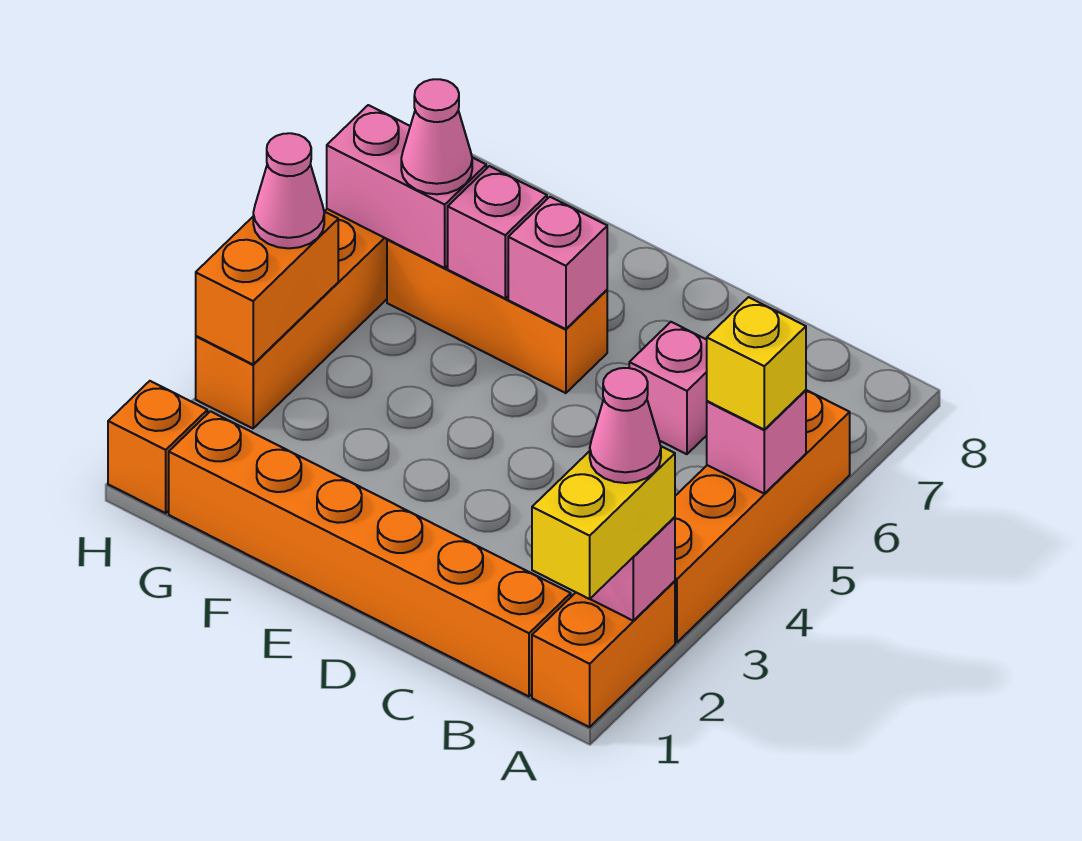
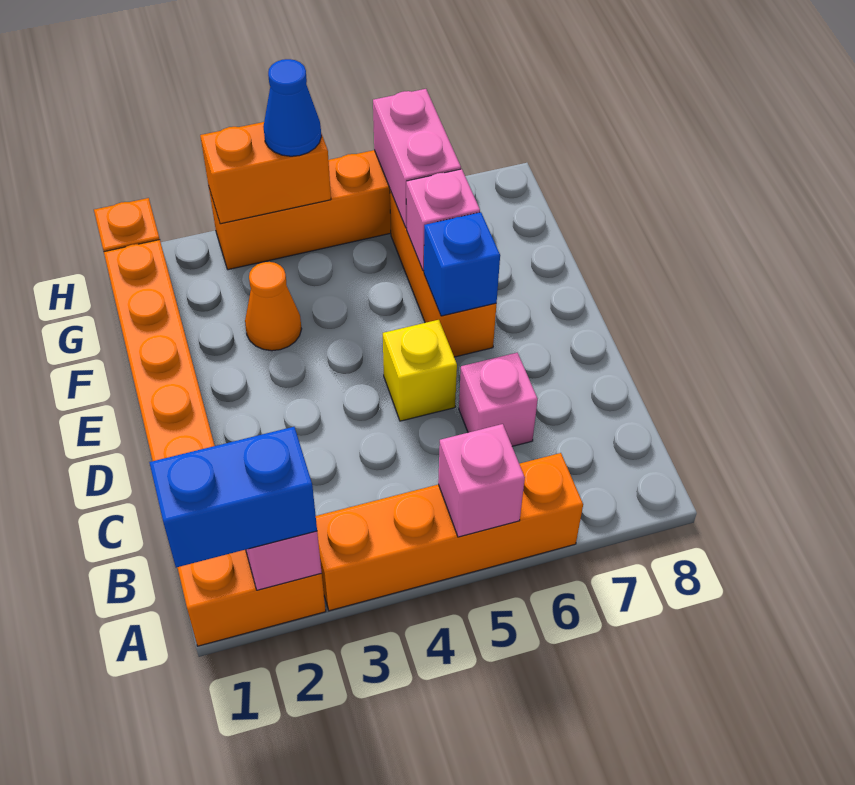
yellow brick A1:A2 level 3 -> blue brick A1:A2 level 3
pink cone A2 level 4 -> none
yellow brick A5 level 3 -> yellow brick D5 level 1
pink brick E6 level 2 -> blue brick E6 level 2
none -> orange cone F3 level 1
pink cone G6 level 3 -> none
pink cone H4 level 3 -> blue cone H4 level 3

